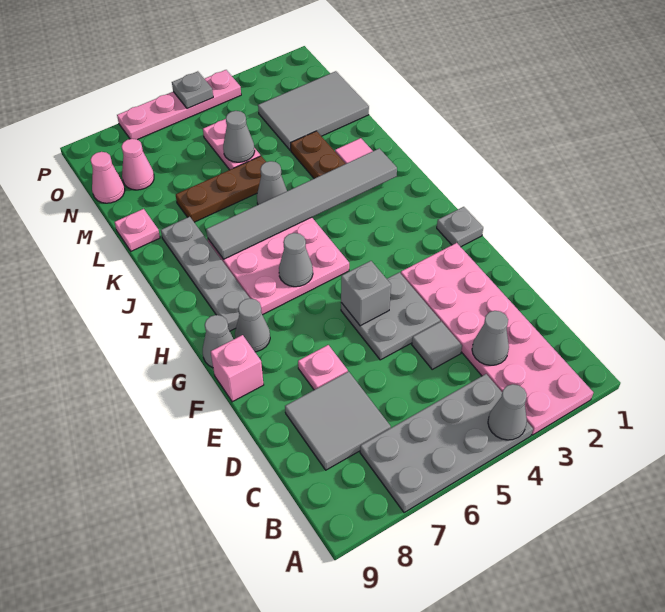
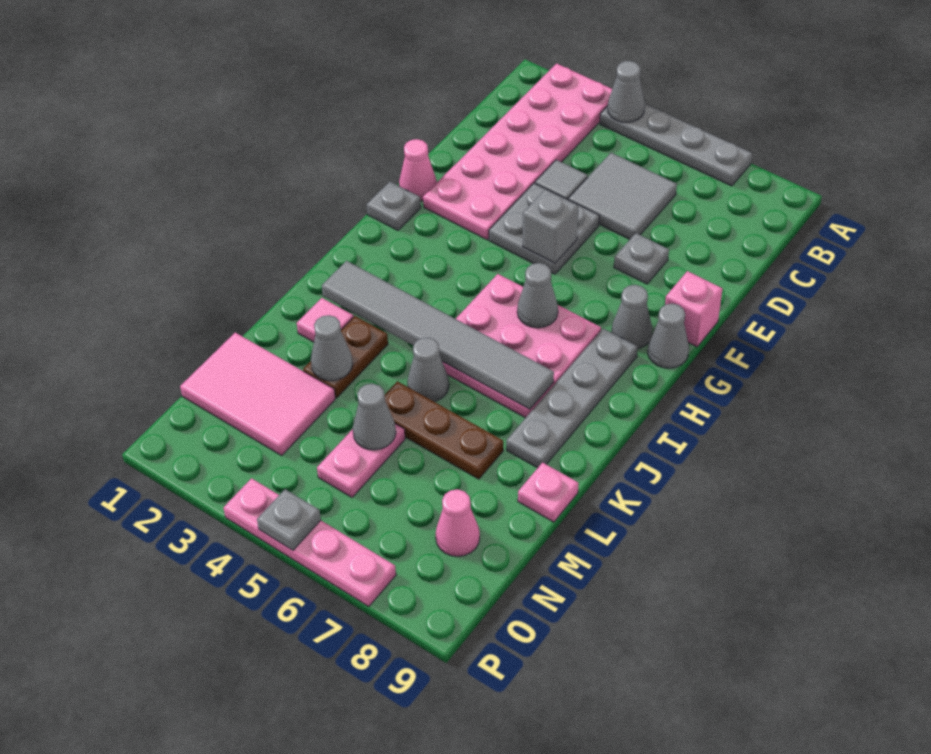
grey plate A4:B7 level 1 -> grey plate A4:A7 level 1
grey cone C3 level 2 -> grey cone L3 level 2
grey tile C7:D8 level 1 -> grey tile C5:D6 level 1
pink plate E7 level 1 -> grey plate E7 level 1
grey tile M1:N3 level 1 -> pink tile M1:N3 level 1
pink cone N9 level 1 -> pink cone F1 level 1

